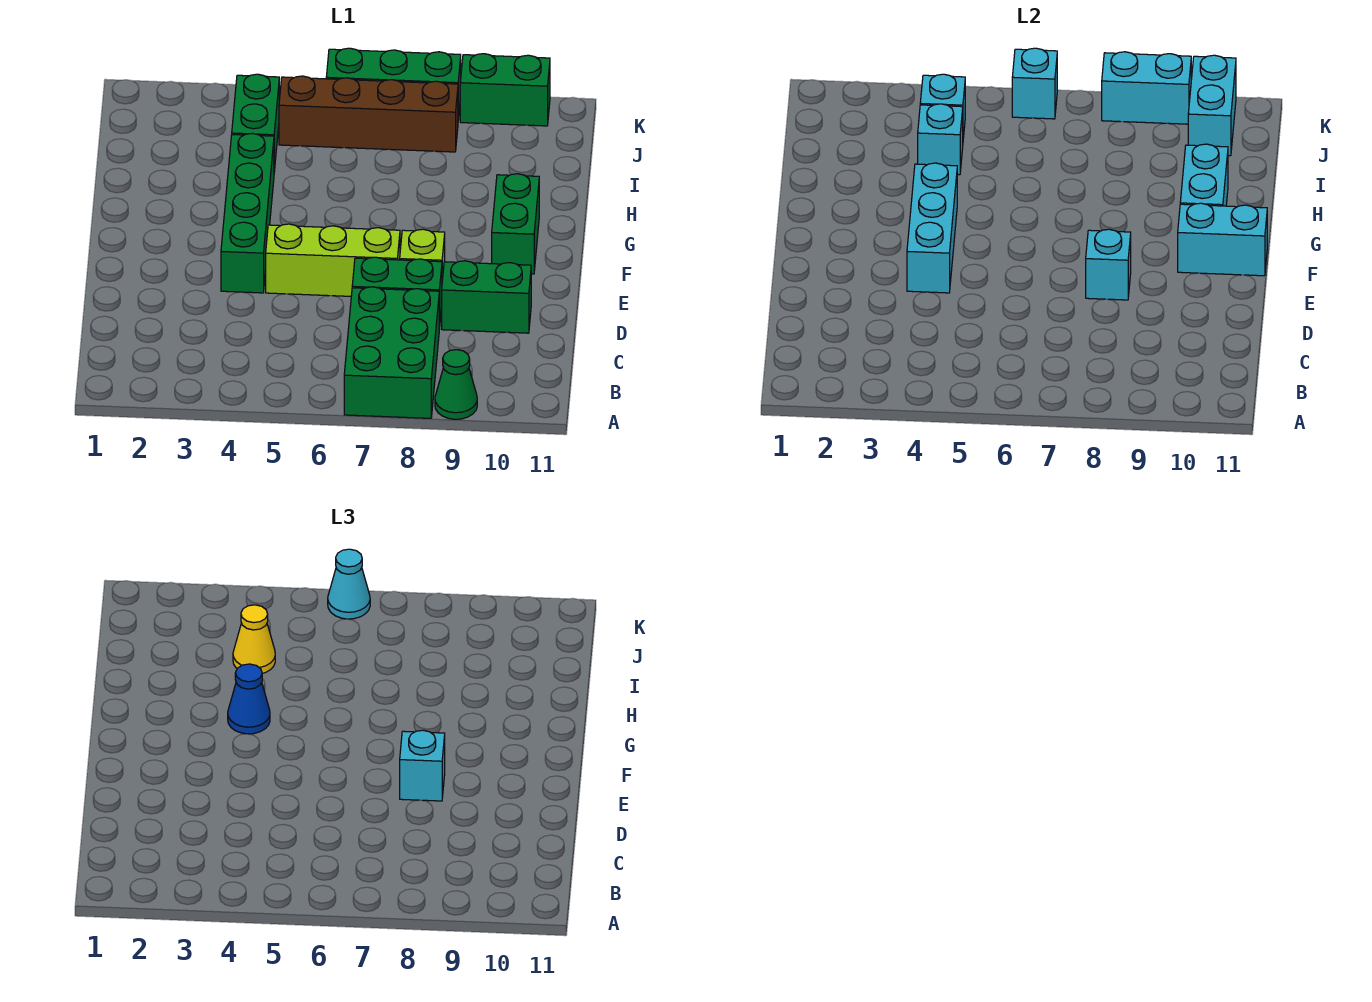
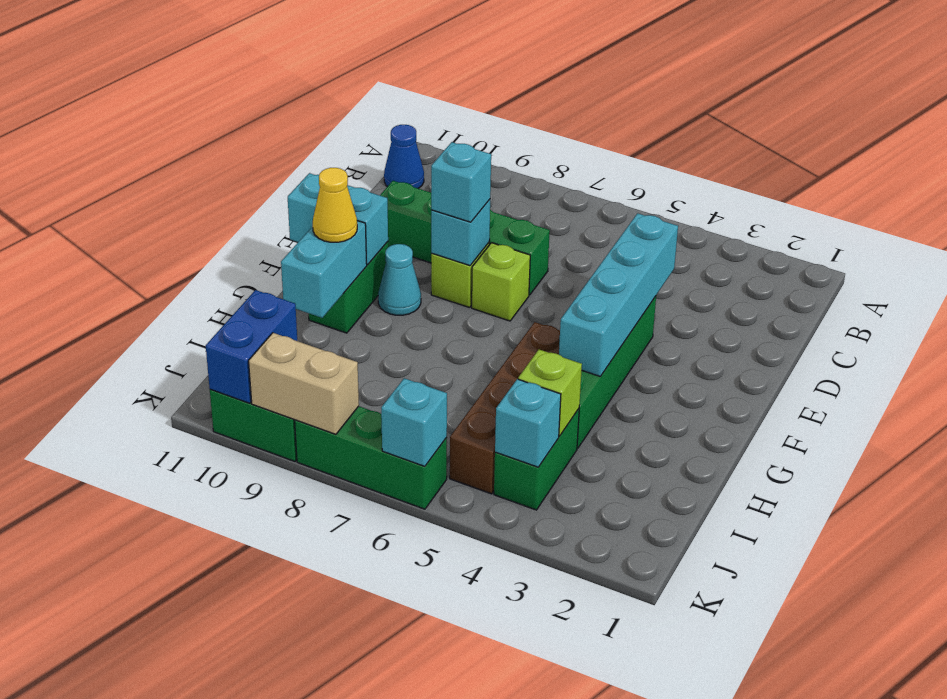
green brick A7:C8 level 1 -> none
green cone A9 level 1 -> none
cyan brick E4:G4 level 2 -> cyan brick D4:G4 level 2
lime brick E5:E7 level 1 -> lime brick E7 level 1
blue cone G4 level 3 -> blue cone B11 level 1
cyan brick I4 level 2 -> lime brick I4 level 2
yellow cone I4 level 3 -> yellow cone G10 level 3
brown brick J5:J8 level 1 -> brown brick G5:J5 level 1
cyan brick J10:K10 level 2 -> blue brick J10:K10 level 2
cyan cone K6 level 3 -> cyan cone F9 level 1
cyan brick K8:K9 level 2 -> tan brick K8:K9 level 2

